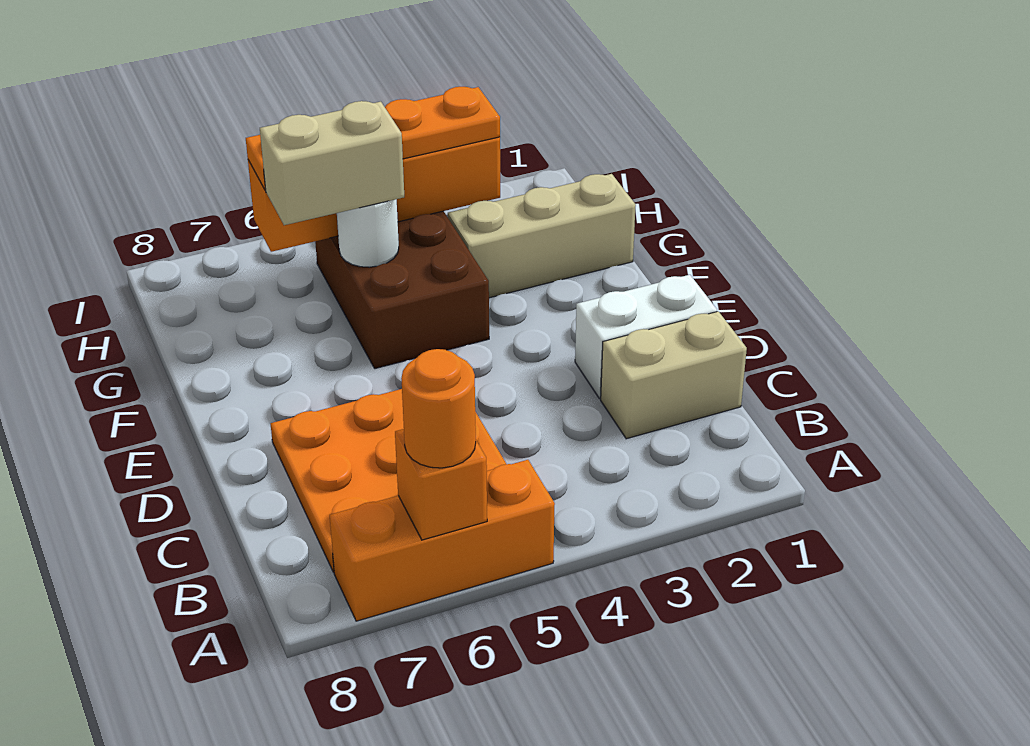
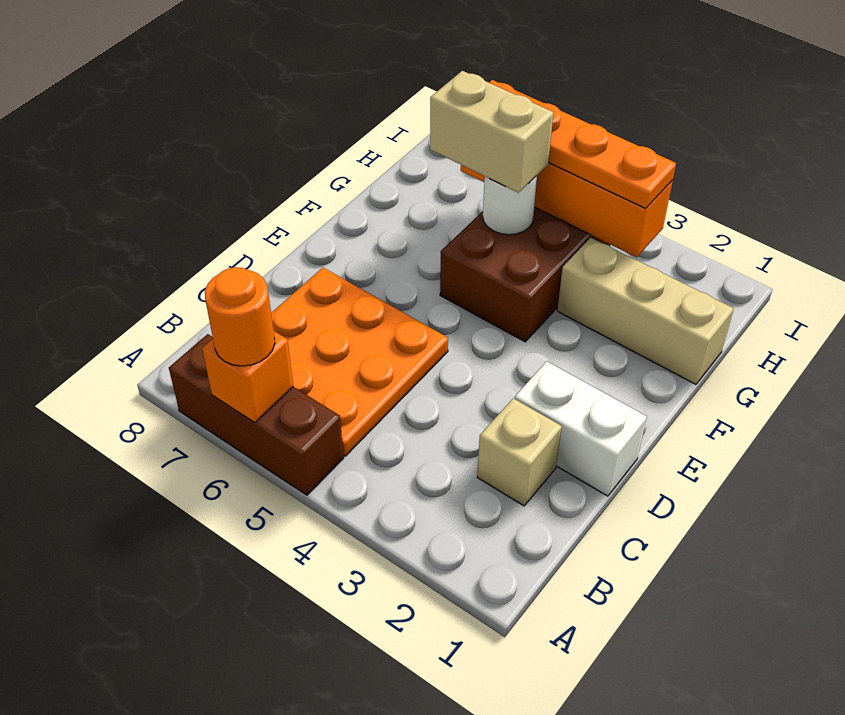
orange brick A5:A7 level 1 -> brown brick A5:A7 level 1
tan brick C1:C2 level 1 -> tan brick C2 level 1

